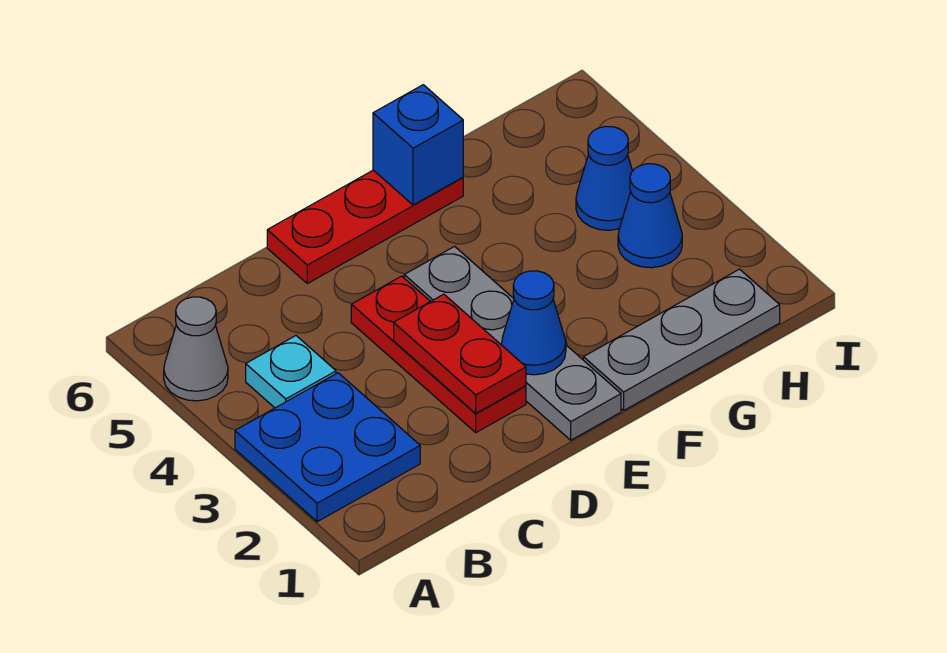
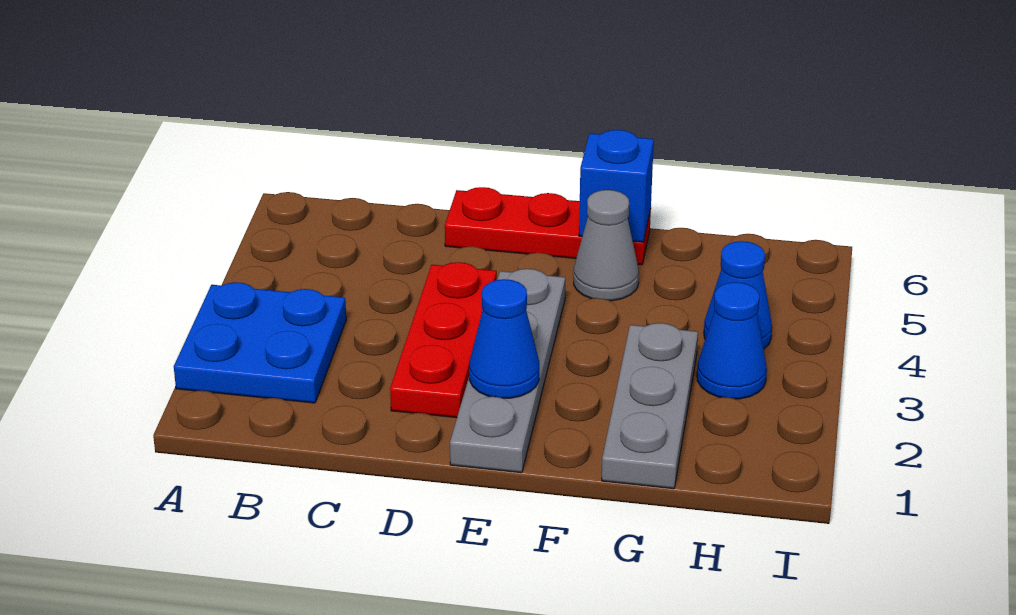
grey cone A5 level 1 -> grey cone F5 level 1
cyan plate B4 level 1 -> none
red plate D2:D3 level 2 -> none
grey plate F1:H1 level 1 -> grey plate G1:G3 level 1

